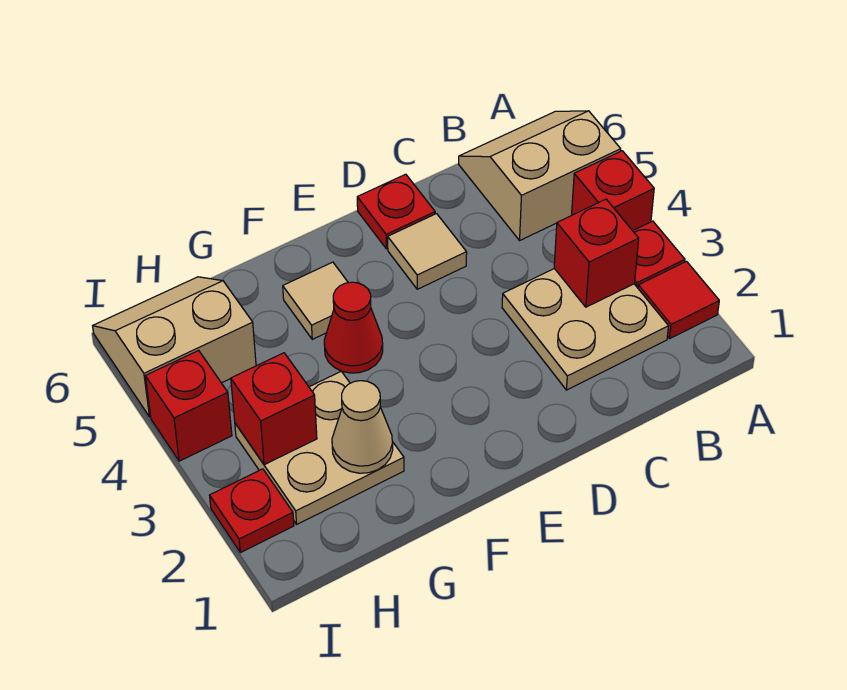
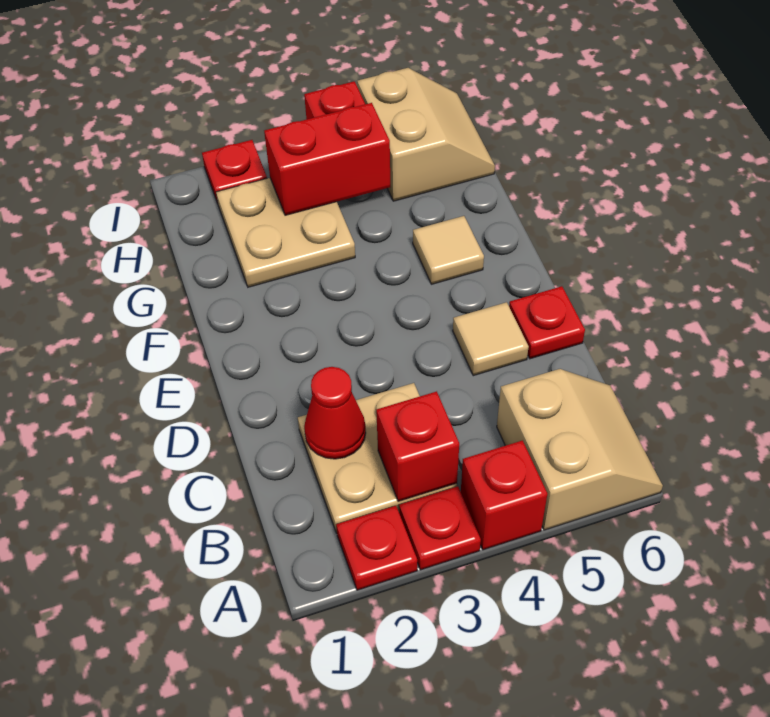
red tile A2 level 1 -> red plate A2 level 1
red cone F4 level 1 -> red cone C2 level 2
tan cone G2 level 2 -> none
red brick H3 level 2 -> red brick H3:H4 level 2

